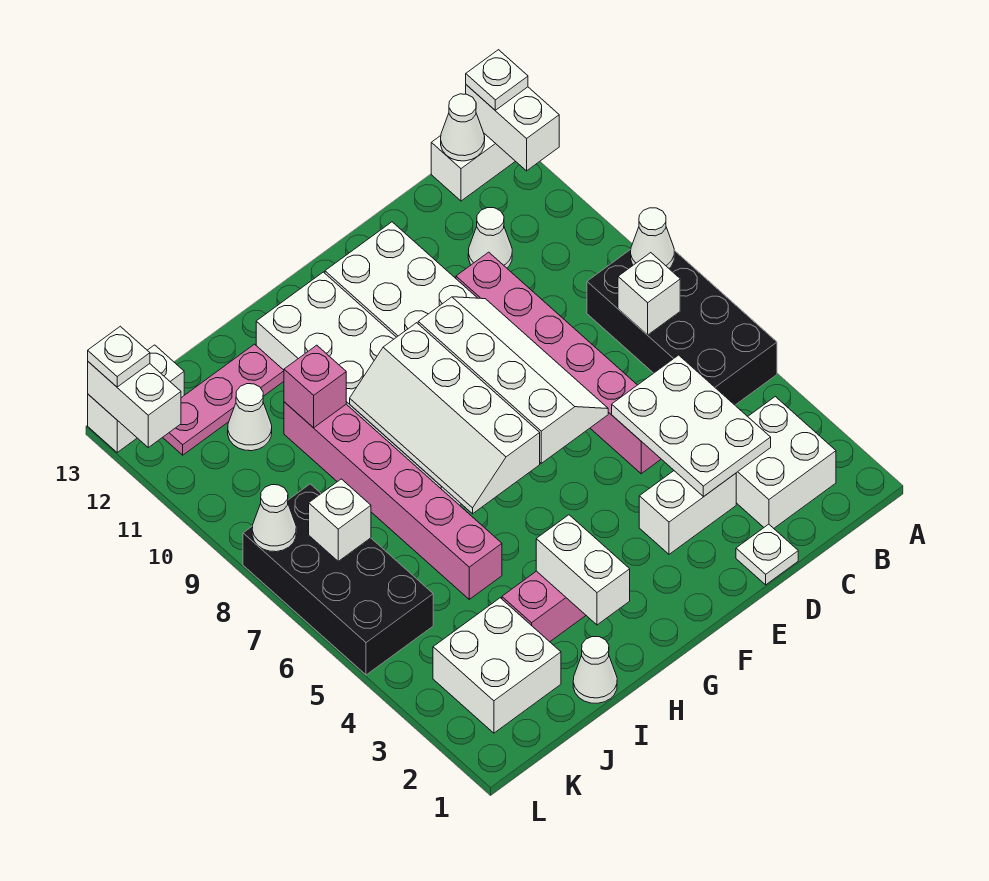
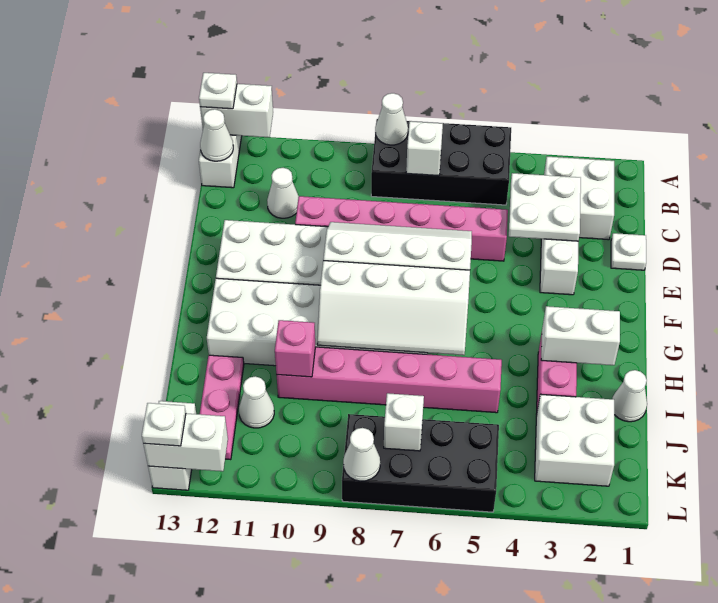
white plate C3:D5 level 2 -> white plate C3:D4 level 2

